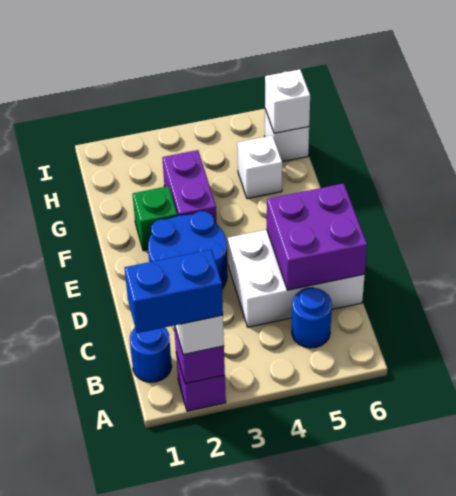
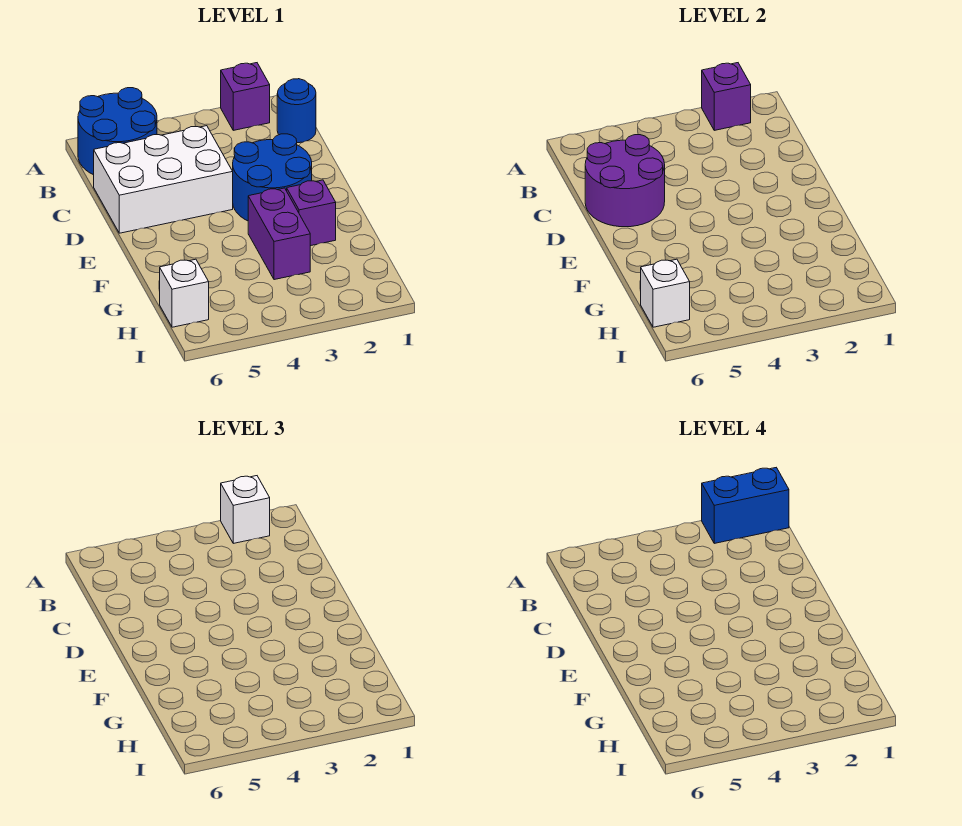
blue round brick B5 level 1 -> blue round brick A5:B6 level 1
purple brick C5:D6 level 2 -> purple round brick C5:D6 level 2
green brick F2 level 1 -> purple brick F2 level 1
white brick G5 level 1 -> none

